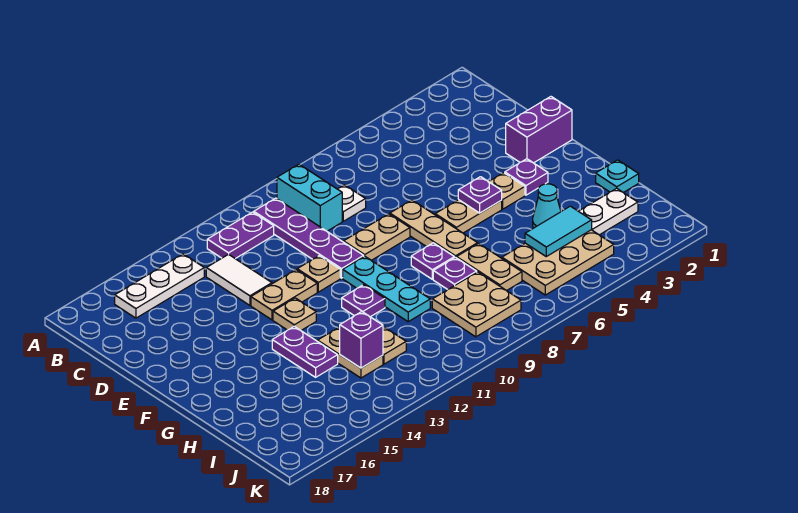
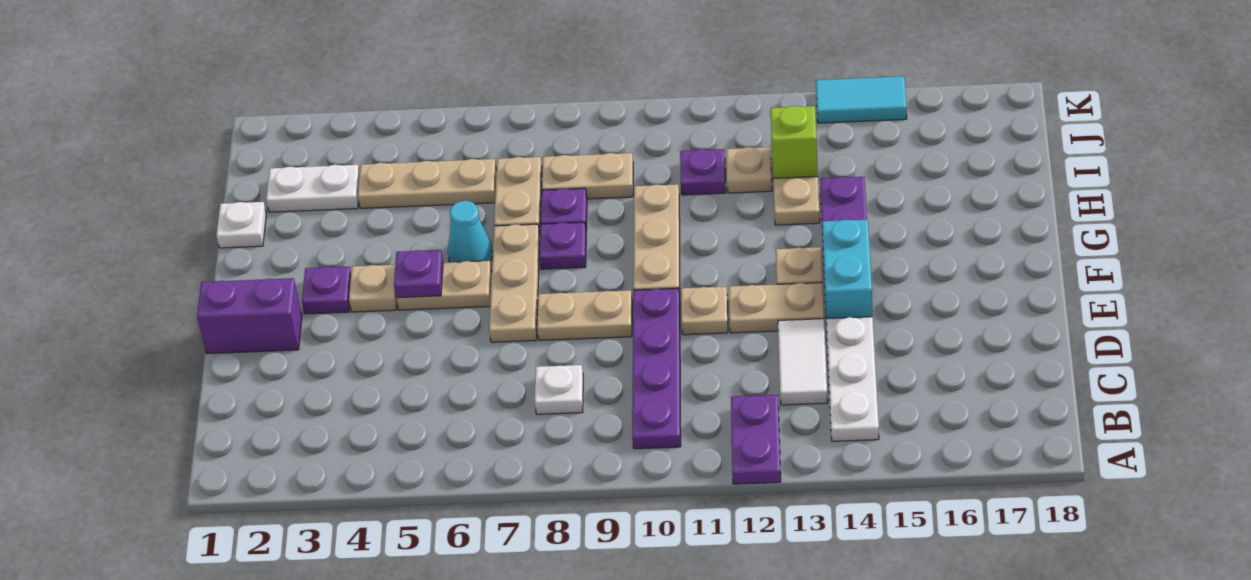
cyan brick B9:C9 level 1 -> cyan brick E14:F14 level 1
purple plate B11:B12 level 1 -> purple plate A12:B12 level 1
white plate B14:B16 level 1 -> white plate B14:D14 level 1
cyan plate F10:H10 level 1 -> tan plate F10:H10 level 1
purple plate G11 level 1 -> purple plate I11 level 1
cyan plate H1 level 1 -> white plate H1 level 1
cyan cone H4 level 1 -> cyan cone G6 level 1
tan plate I4:J6 level 1 -> tan plate I4:I6 level 1
cyan tile I4:I5 level 2 -> cyan tile K14:K15 level 1
tan plate I8:J9 level 1 -> tan plate I8:I9 level 1
purple brick I13 level 2 -> lime brick I13 level 2

